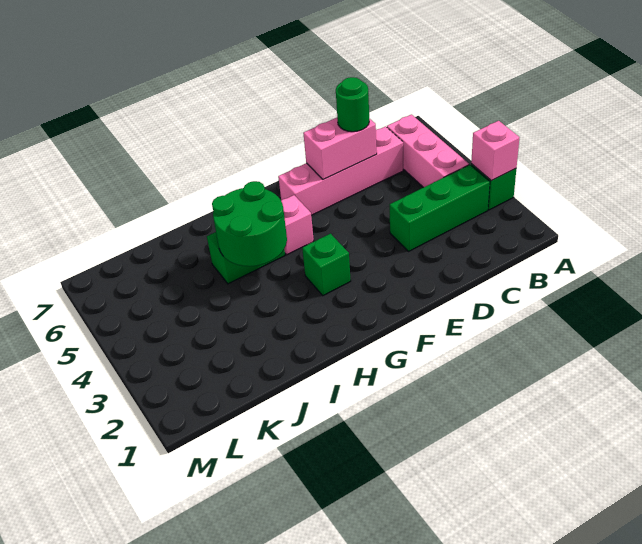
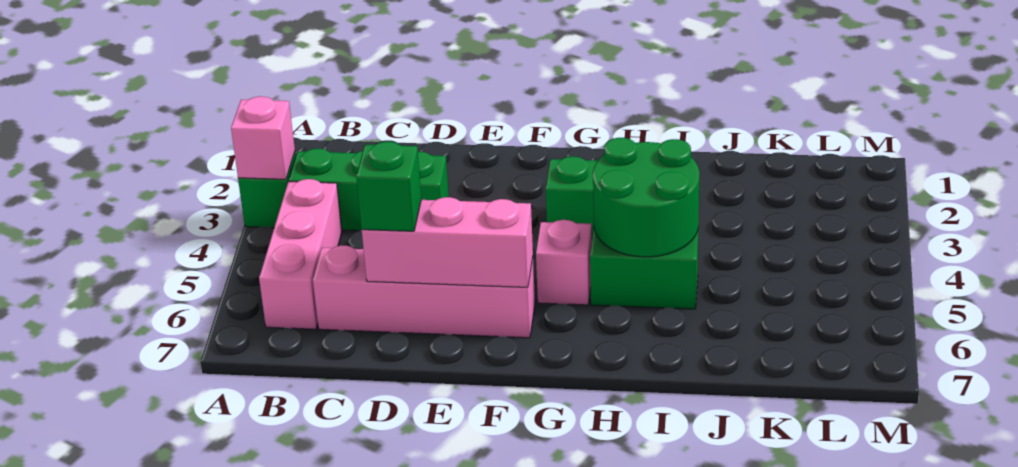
pink brick D6:E6 level 2 -> pink brick D6:F6 level 2
green round brick D6 level 3 -> green brick D6 level 3

